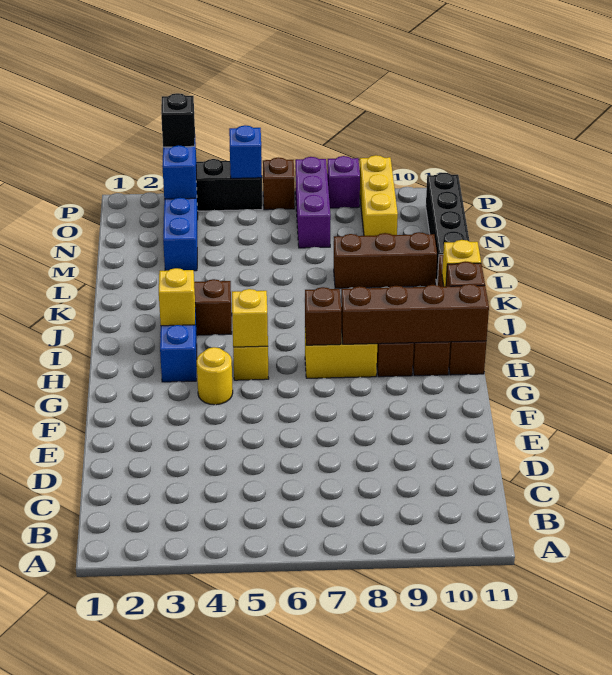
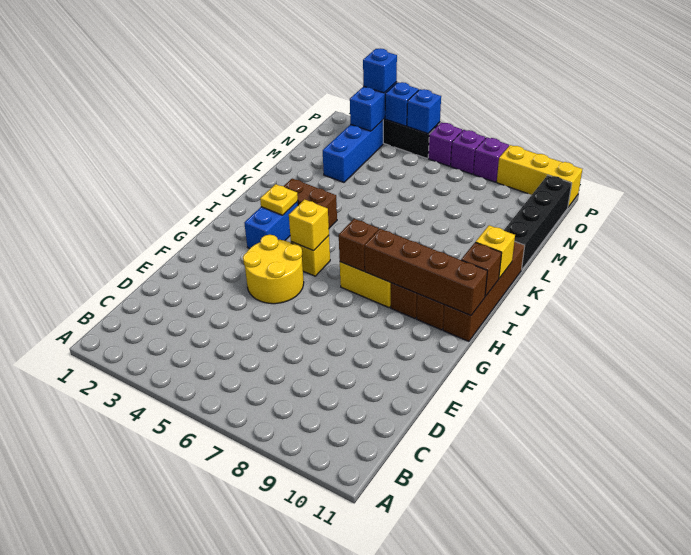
yellow round brick G4 level 1 -> yellow round brick F4:G5 level 1
yellow brick I3 level 2 -> yellow plate I3 level 2
brown brick L8:L10 level 1 -> none
purple brick N7:P7 level 1 -> purple brick P7 level 1
yellow brick N9:P9 level 1 -> yellow brick P9:P11 level 1
black brick P3 level 3 -> blue brick P3 level 3
none -> blue brick P4 level 2
brown brick P6 level 1 -> purple brick P6 level 1

